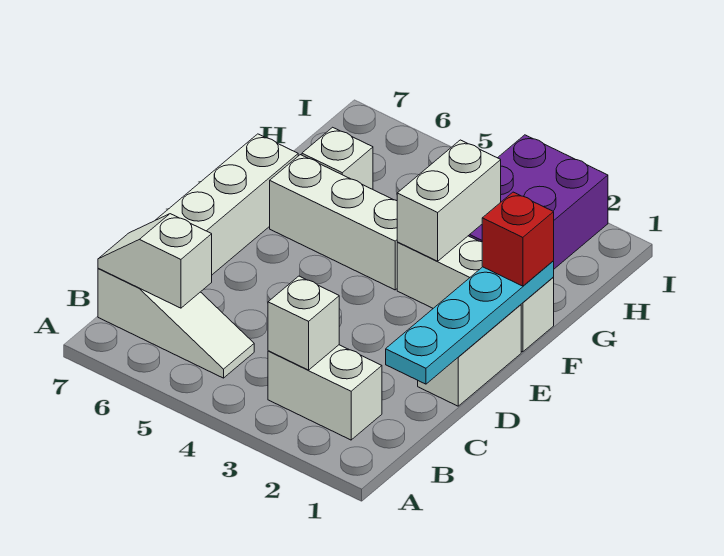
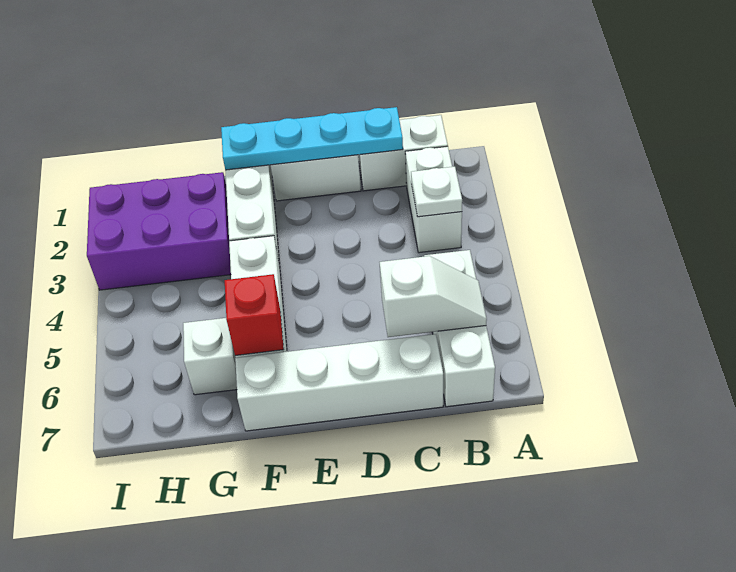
white brick B3 level 2 -> white plate B3 level 2
white slope B5:B7 level 1 top 7 -> white brick B5:B7 level 1
white slope B6:B7 level 2 top 6 -> white slope B6:C6 level 2 top C
red brick F1 level 3 -> red brick F6 level 2
white brick F3:G3 level 2 -> white brick B1:C1 level 1

